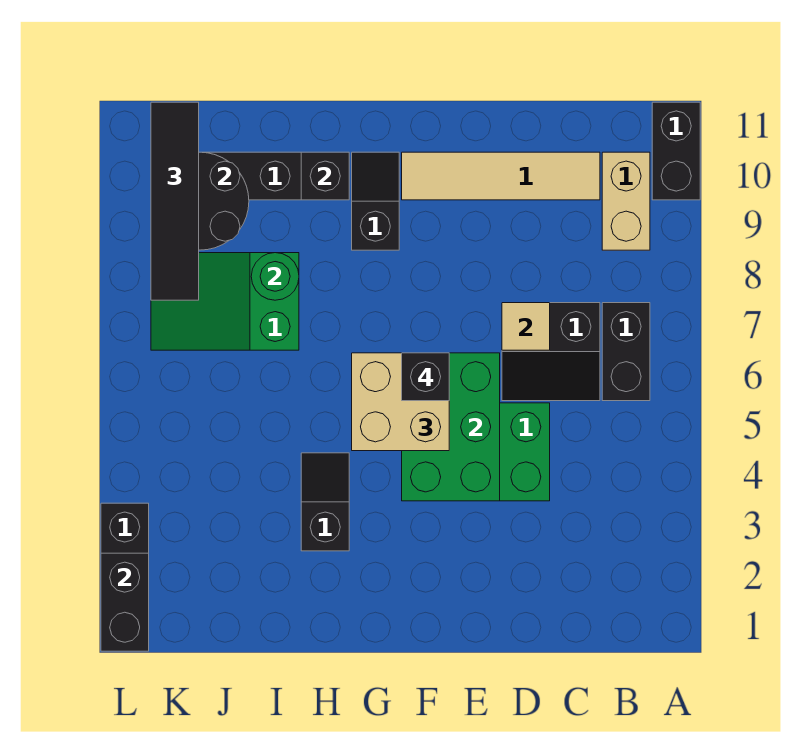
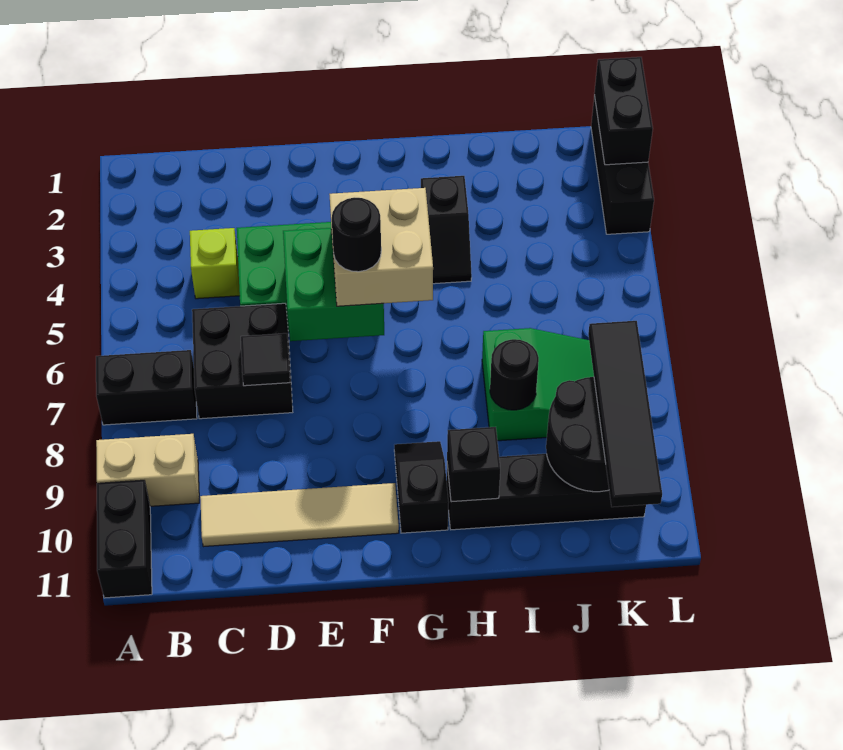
black brick B6:B7 level 1 -> black brick A7:B7 level 1
tan brick B9:B10 level 1 -> tan brick A9:B9 level 1
none -> lime brick C4 level 1
black slope C6:D7 level 1 top 7 -> black brick C6:D7 level 1
tan tile D7 level 2 -> black tile D7 level 2
green brick E4:F6 level 2 -> green brick E5:F6 level 2
black brick F6 level 4 -> black round brick F6 level 4
black slope G9:G10 level 1 top 9 -> black slope G9:G10 level 1 top 10
green round brick I8 level 2 -> black round brick I8 level 2

